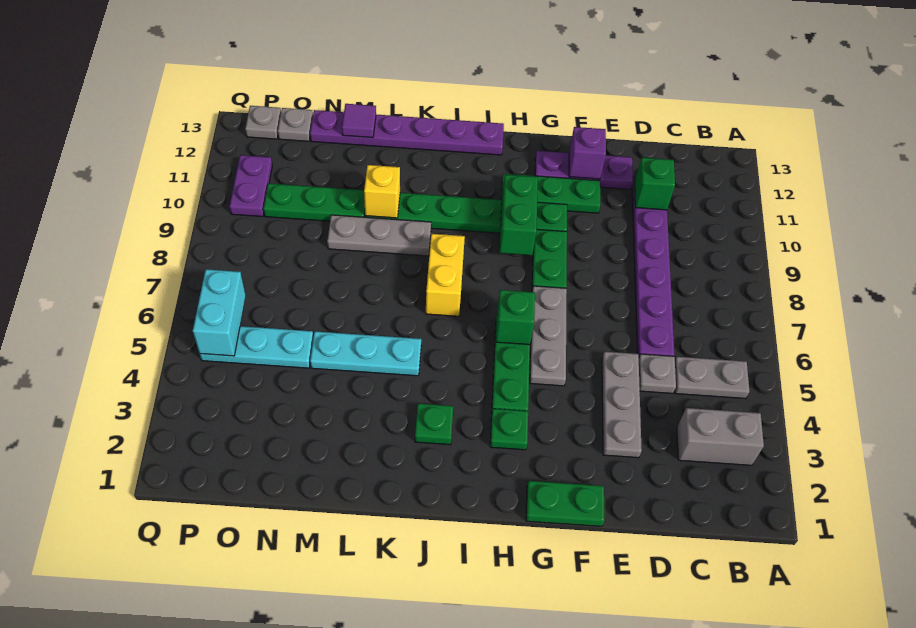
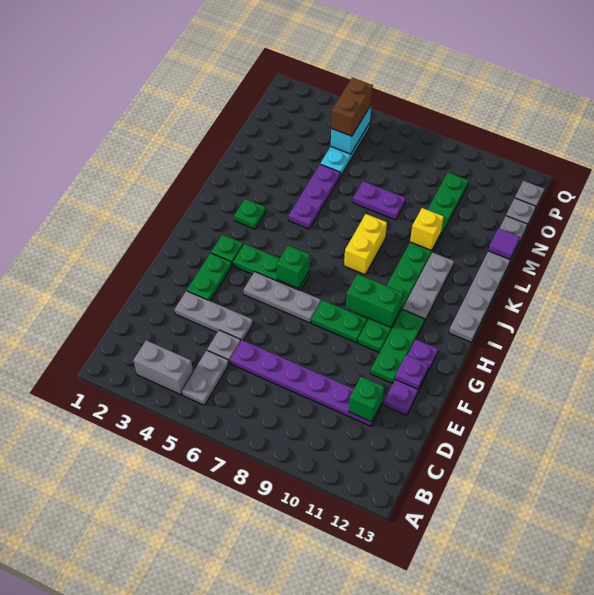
grey brick B3:C3 level 1 -> grey brick B3:B4 level 1
green plate F1:G1 level 1 -> green plate F3:G3 level 1
purple brick F12 level 2 -> purple plate F12 level 2
purple plate I13:N13 level 1 -> grey plate I13:N13 level 1
yellow brick J7:J8 level 1 -> yellow brick J8:K8 level 1
cyan plate K5:M5 level 1 -> purple plate K5:M5 level 1
grey plate K9:M9 level 1 -> grey plate I11:K11 level 1
none -> brown brick O5:P5 level 3
cyan brick P5:P6 level 2 -> cyan brick O5:P5 level 2
purple plate P10:P11 level 1 -> purple plate M7:M8 level 1

